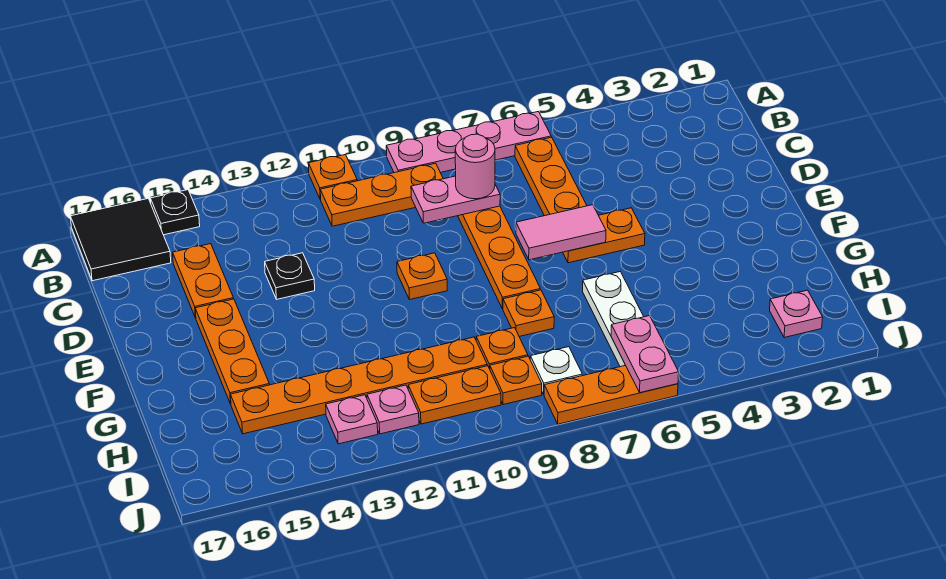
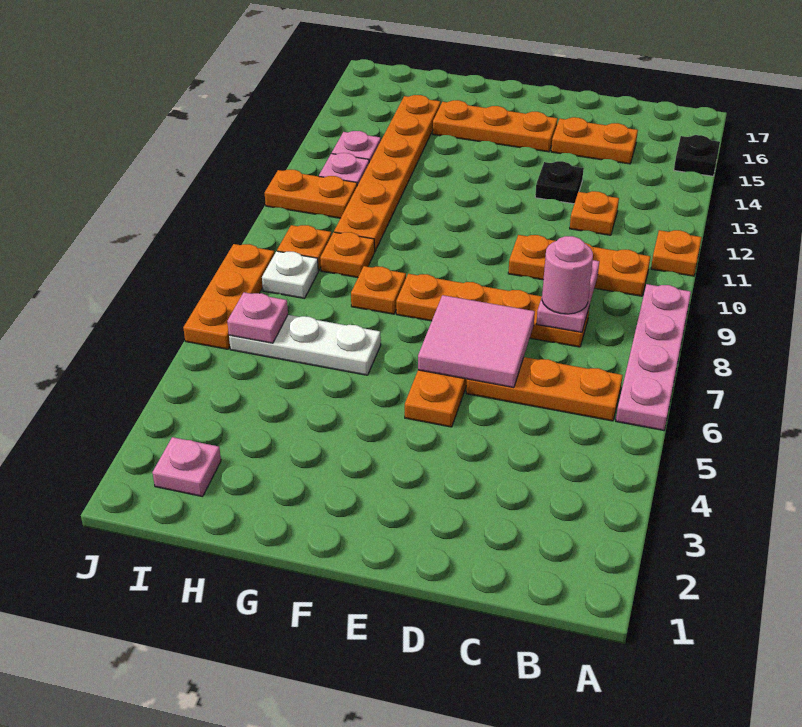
black tile A16:B17 level 1 -> none
orange plate B9:B11 level 1 -> orange plate B10:D10 level 1
pink tile E6:E7 level 2 -> pink tile D6:E7 level 2
orange plate E10 level 1 -> orange plate C12 level 1
pink plate I6:J6 level 2 -> pink plate I6 level 2
orange plate I10:I11 level 1 -> orange plate I11:J11 level 1

